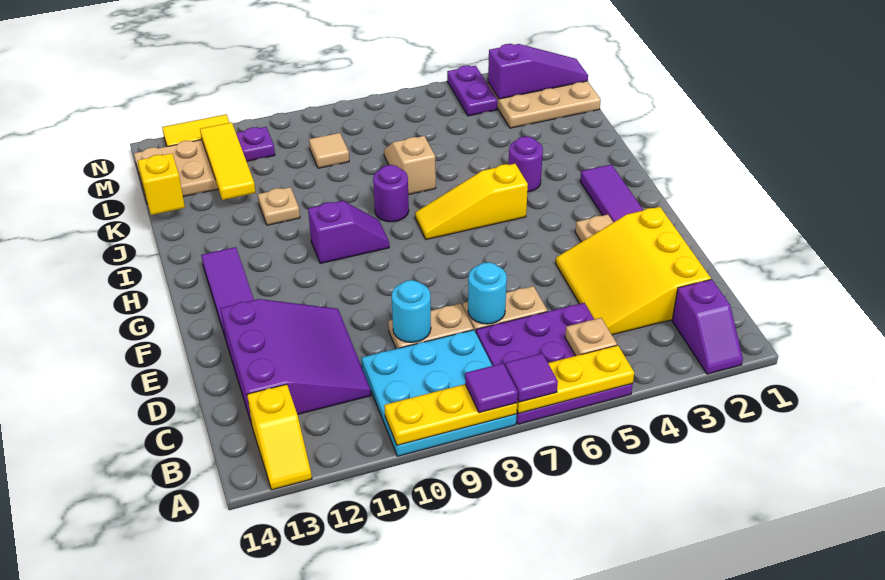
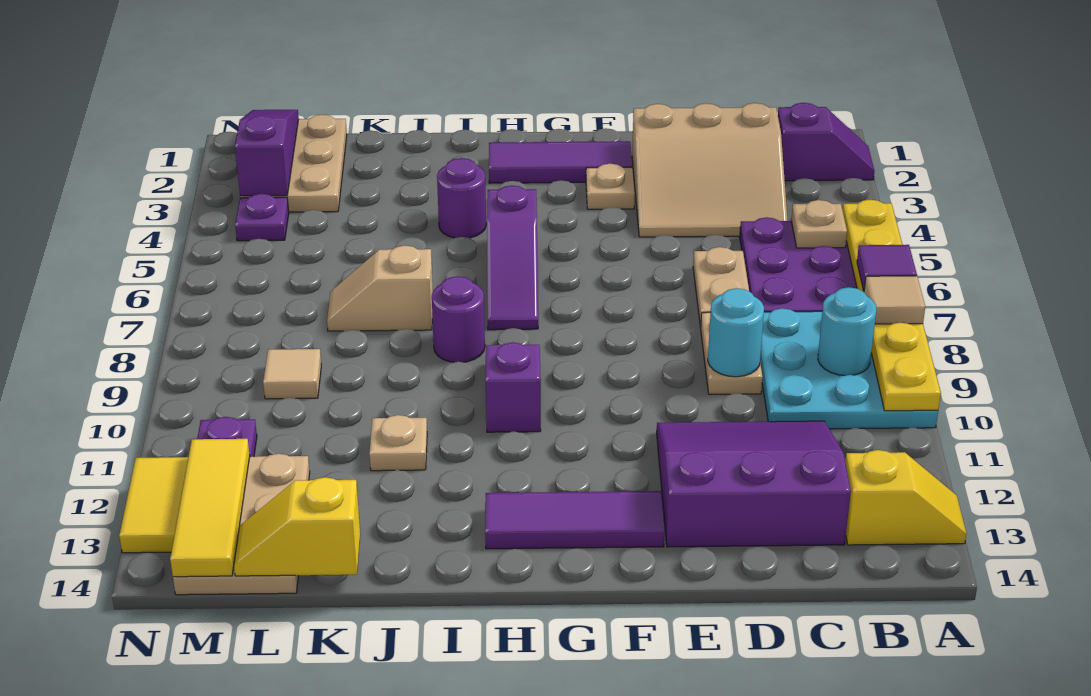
purple tile A8 level 3 -> tan tile A8 level 3
yellow slope C2:E4 level 1 top 2 -> tan slope C2:E4 level 1 top 2
cyan round brick D7 level 2 -> cyan round brick B9 level 2
yellow slope H5:H7 level 1 top 5 -> purple slope H5:H7 level 1 top 5
yellow tile K12:M12 level 2 -> yellow tile M12:M14 level 2
purple plate M4:N4 level 1 -> purple plate M4 level 1

